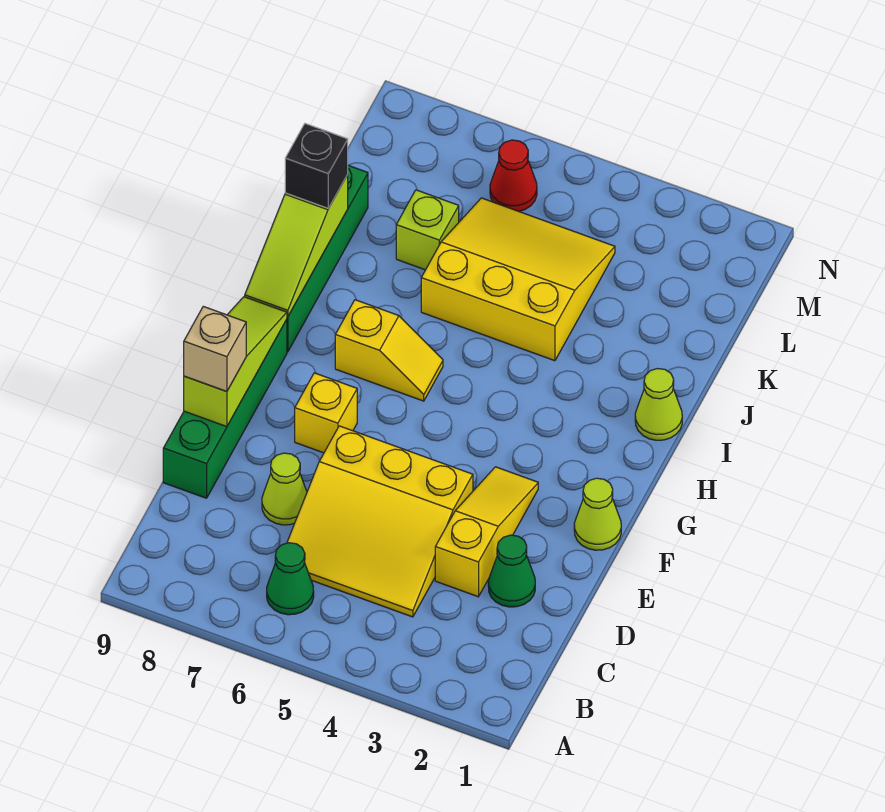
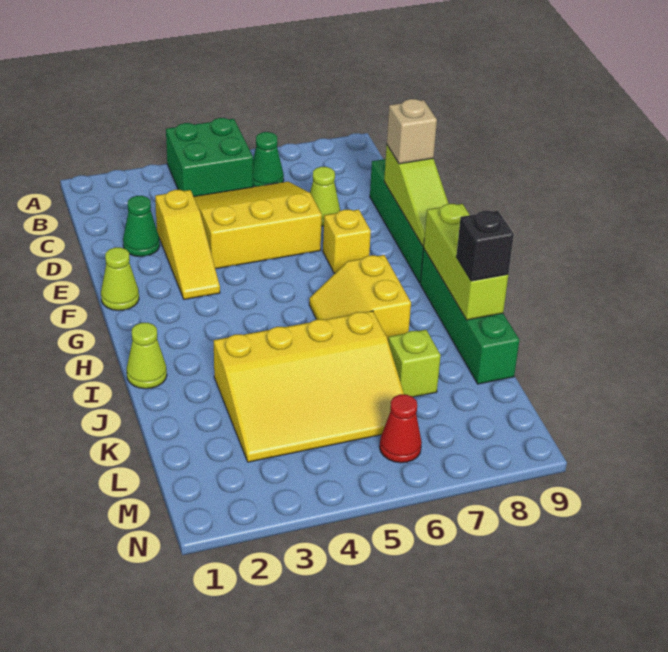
none -> green brick A4:B5 level 1
yellow slope H6:H7 level 1 top 7 -> yellow slope H6:I7 level 1 top 7
lime slope H9:J9 level 2 top J -> lime brick H9:J9 level 2
yellow slope J4:L6 level 1 top J -> yellow slope J3:L6 level 1 top J

